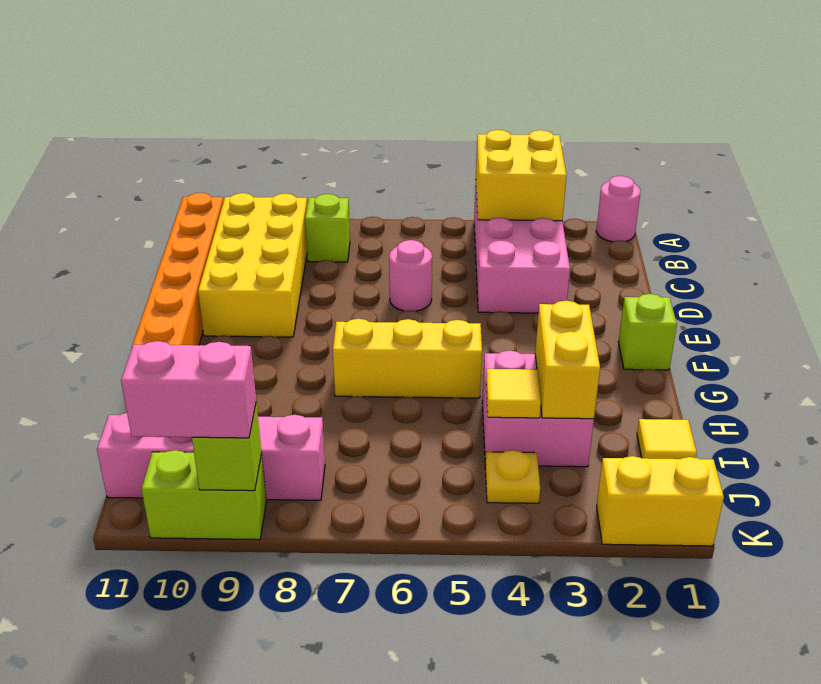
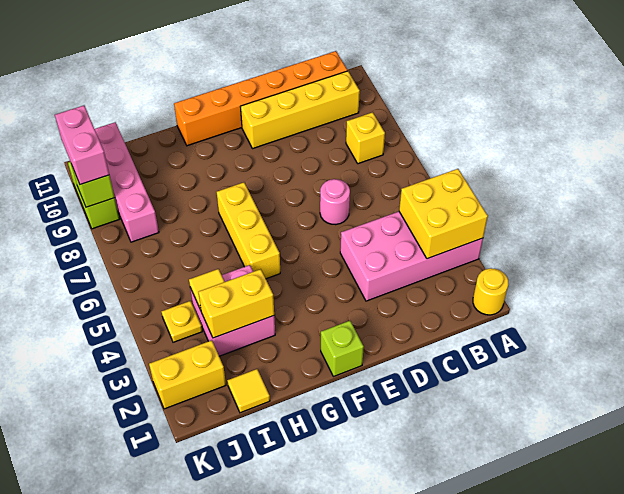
pink round brick A1 level 1 -> yellow round brick A1 level 1
lime brick B8 level 1 -> yellow brick B8 level 1
yellow brick B9:E10 level 1 -> yellow brick B10:E10 level 1
yellow brick K1:K2 level 1 -> yellow brick J2:K2 level 1

